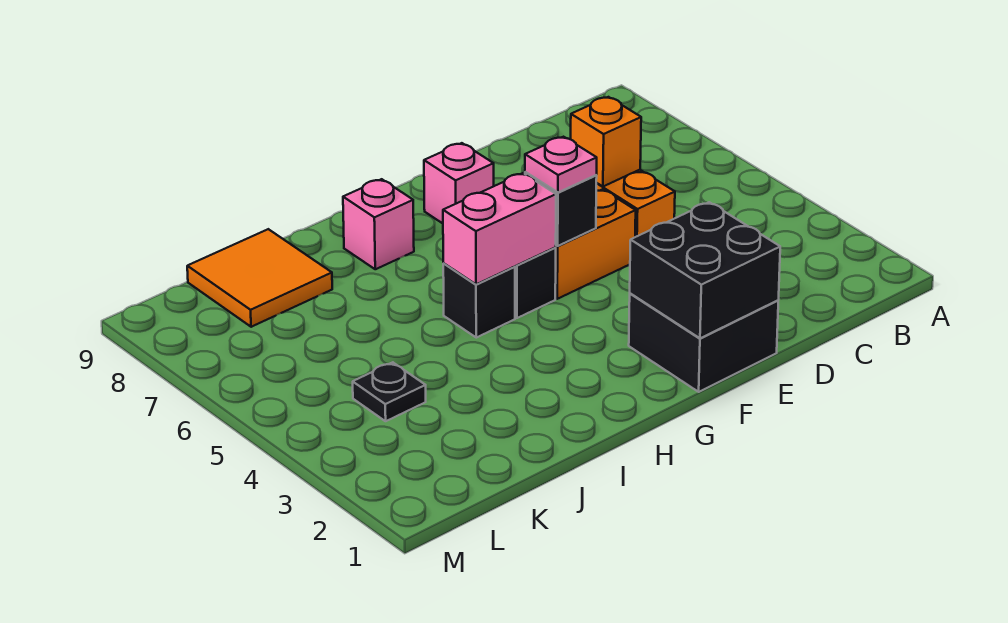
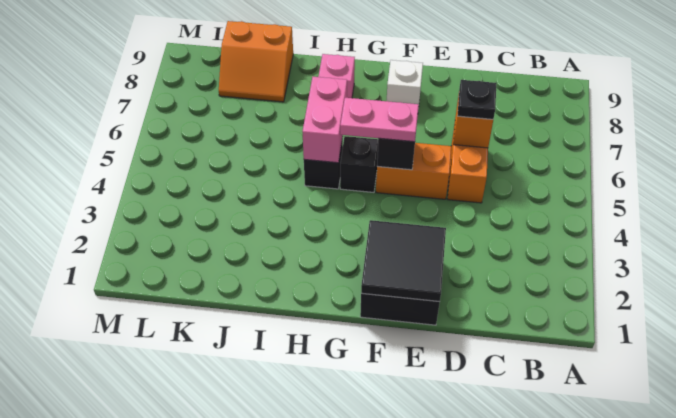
black brick E1:F2 level 2 -> black tile E1:F2 level 2
pink plate F5 level 3 -> pink plate F5:G5 level 3
pink brick F8 level 1 -> white brick F8 level 1
pink brick G5:H5 level 2 -> pink brick H5:H6 level 2
orange tile J8:K9 level 1 -> orange slope J8:K9 level 1 top 9
black plate K4 level 1 -> black plate D6 level 3

